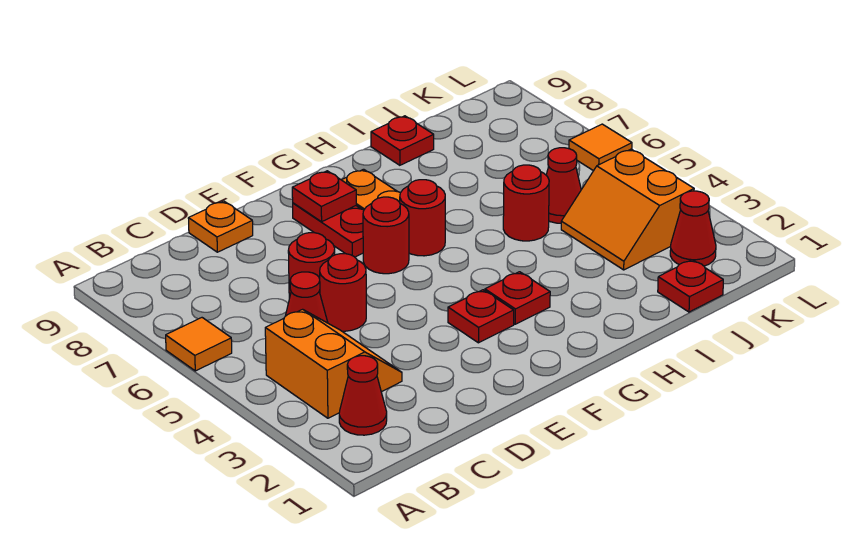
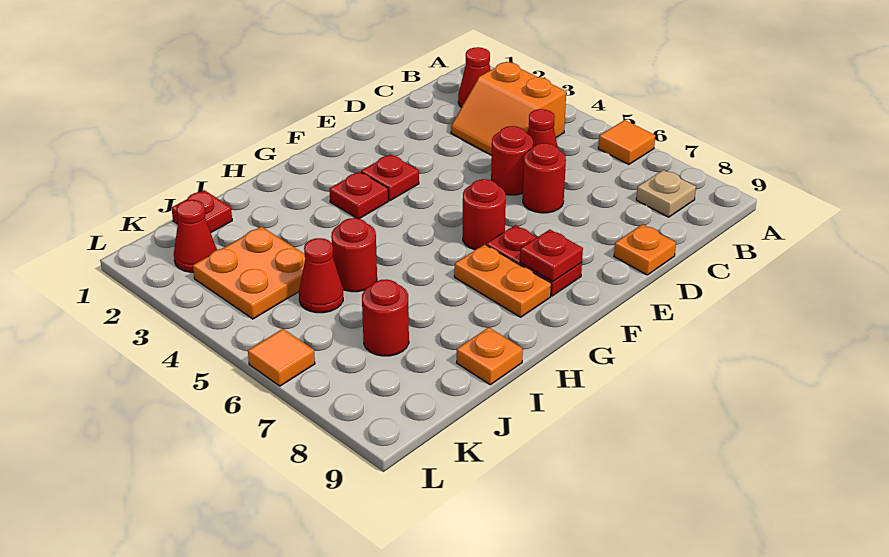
none -> tan plate B8 level 1
red round brick G6 level 1 -> red round brick J7 level 1
red plate I9 level 1 -> orange plate I9 level 1
orange slope J3:K4 level 1 top K -> orange plate J3:K4 level 1

